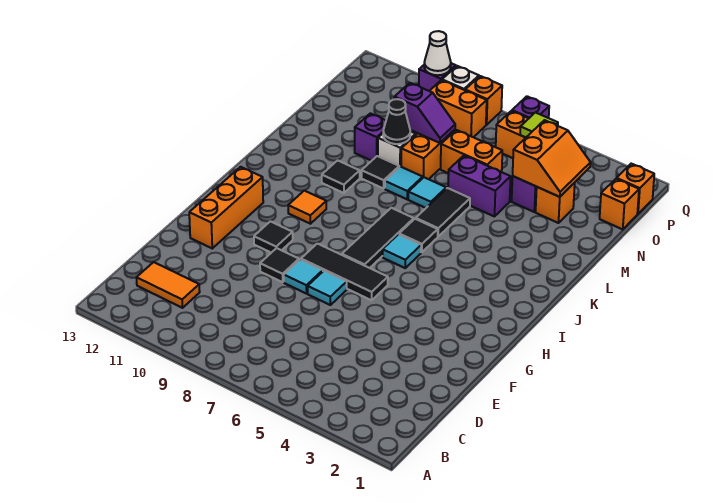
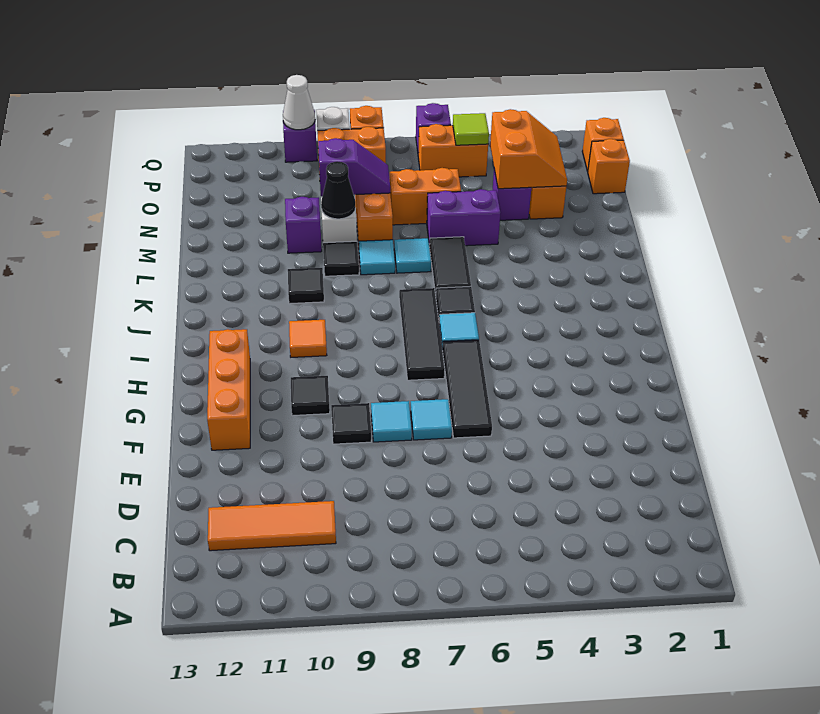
orange tile C11:C12 level 1 -> orange tile C10:C12 level 1
black tile G6:G8 level 1 -> black tile F6:H6 level 1

